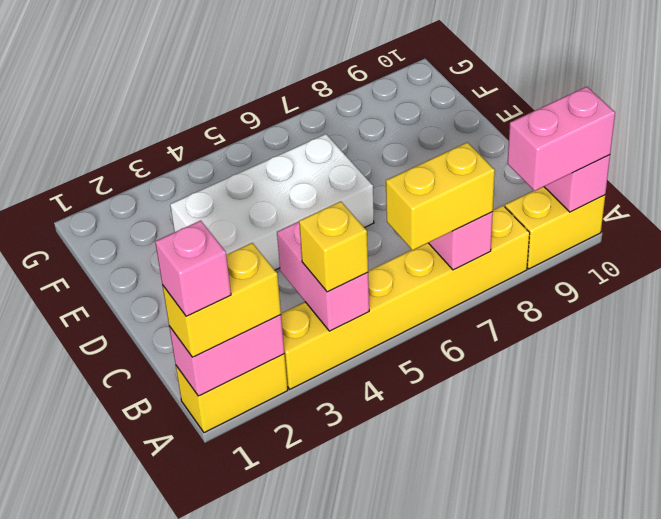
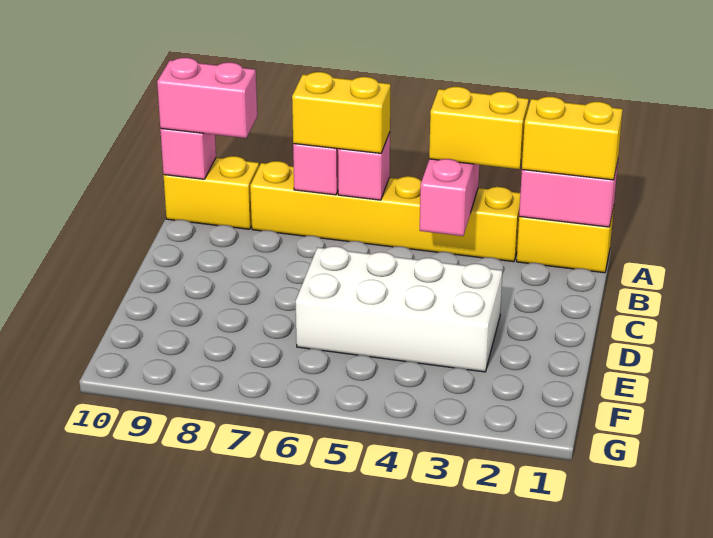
pink brick A1 level 4 -> pink brick A6 level 2
yellow brick A4 level 3 -> yellow brick A3:A4 level 3

